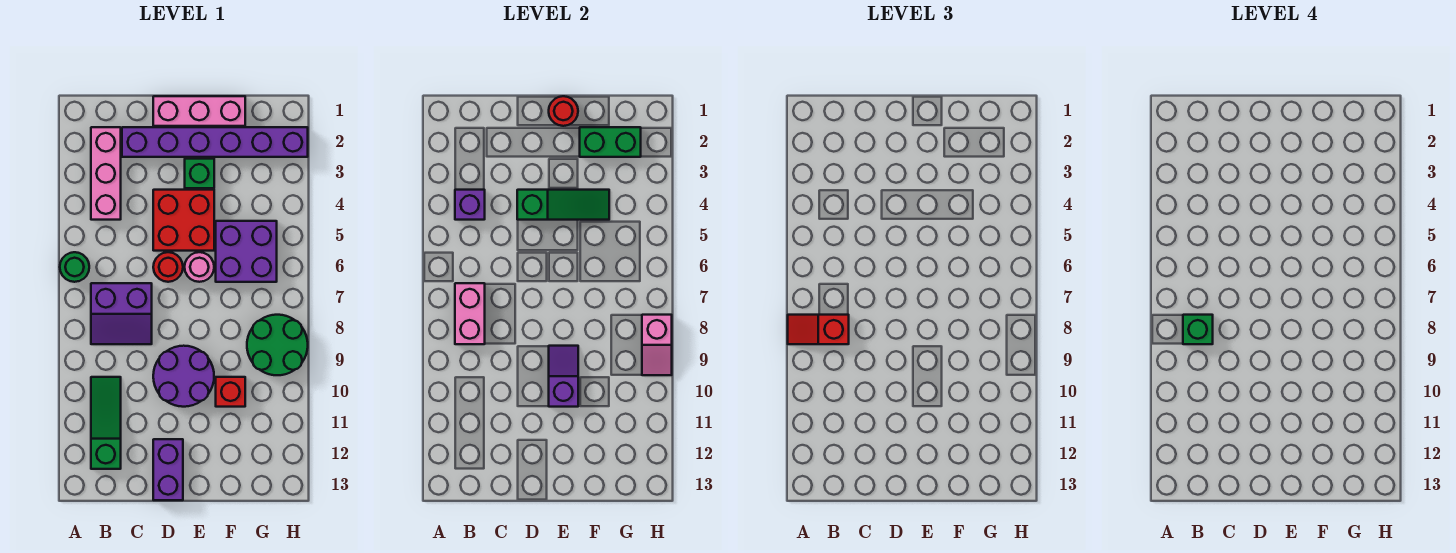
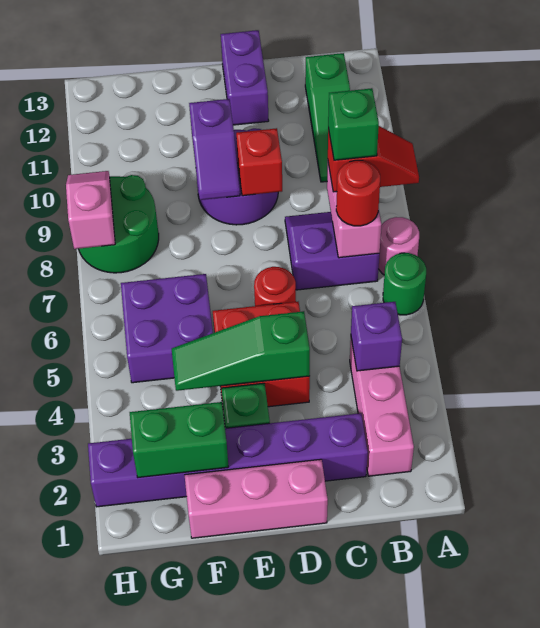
red round brick E1 level 2 -> red round brick B7 level 3
pink round brick E6 level 1 -> pink round brick A7 level 1
red brick F10 level 1 -> red brick D9 level 2

